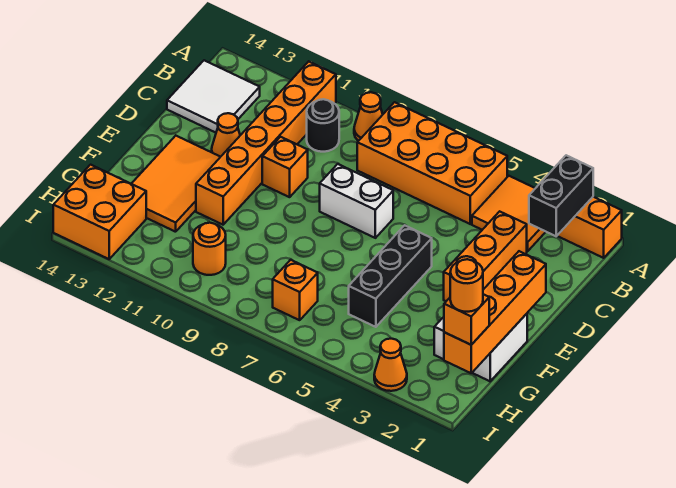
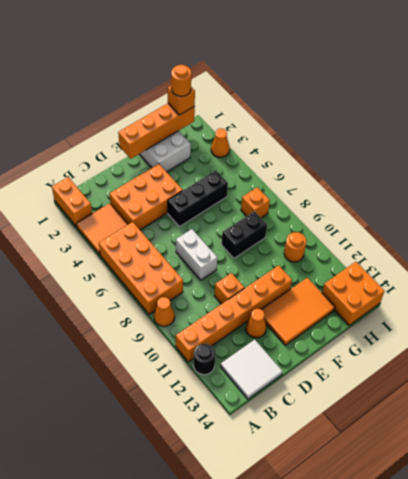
black brick A2:B2 level 2 -> black brick F8:G8 level 1
black round brick B10 level 1 -> black round brick A12 level 1
orange brick C3:E3 level 1 -> orange brick C3:E4 level 1

